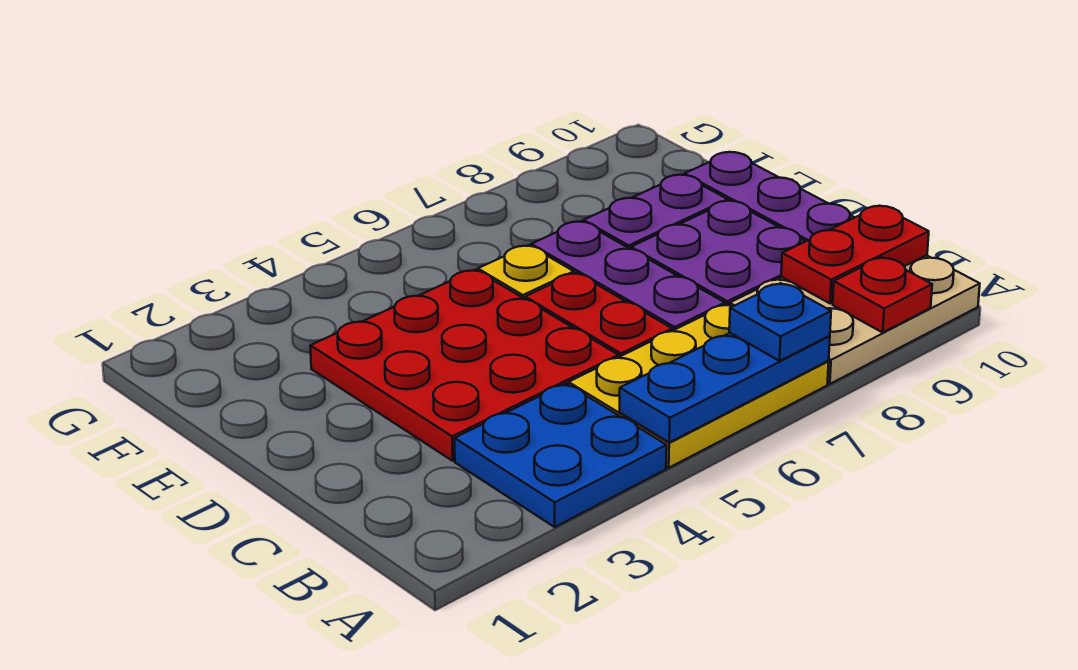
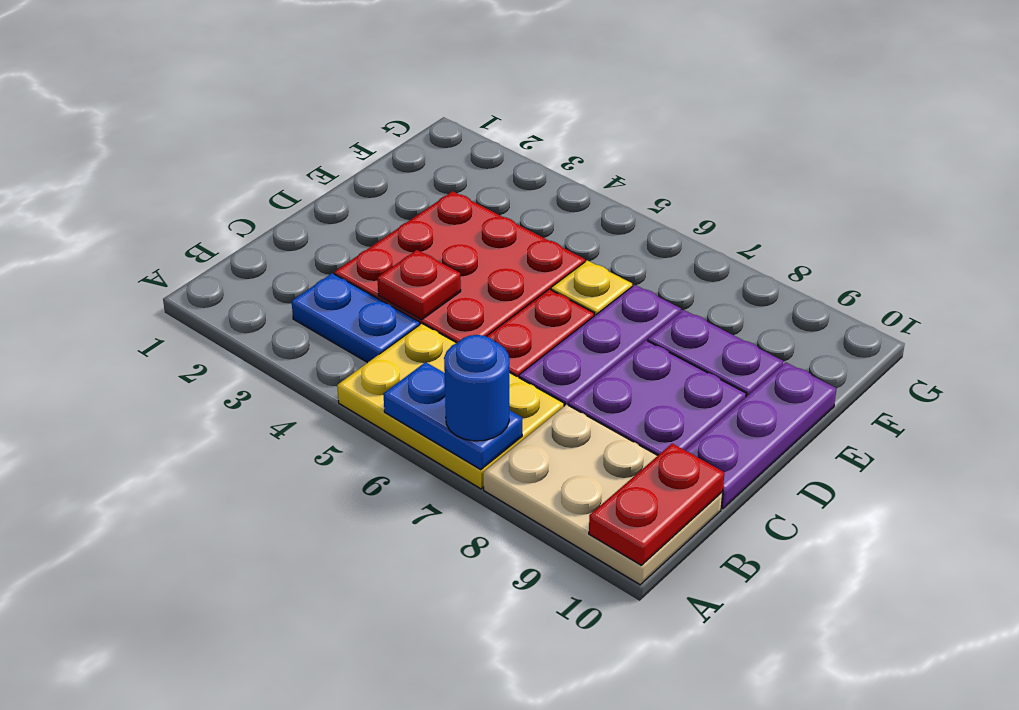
blue plate A3:B4 level 1 -> blue plate B3:B4 level 1
blue plate A5:A7 level 2 -> blue plate A6:A7 level 2
blue plate A7 level 3 -> blue round brick A7 level 3
red plate A9 level 2 -> red plate C4 level 2
red plate B9:B10 level 2 -> red plate A10:B10 level 2

